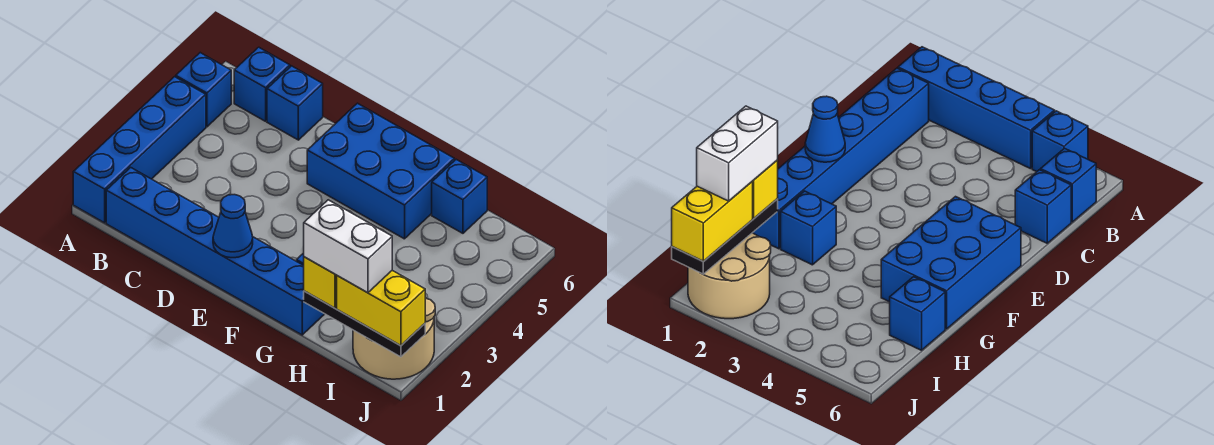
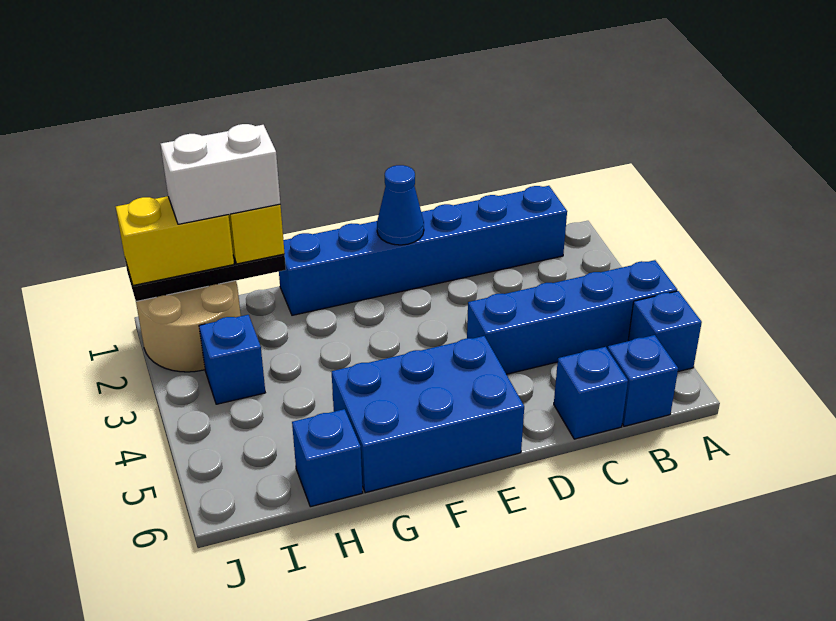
blue brick A1:A4 level 1 -> blue brick A4:D4 level 1
blue brick G2 level 1 -> blue brick I3 level 1

